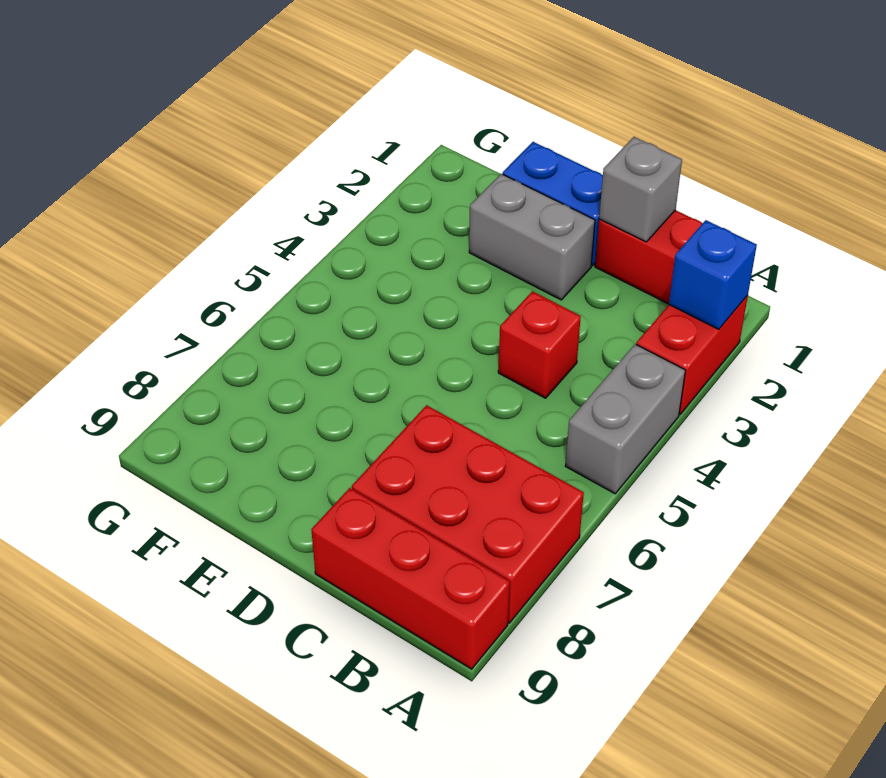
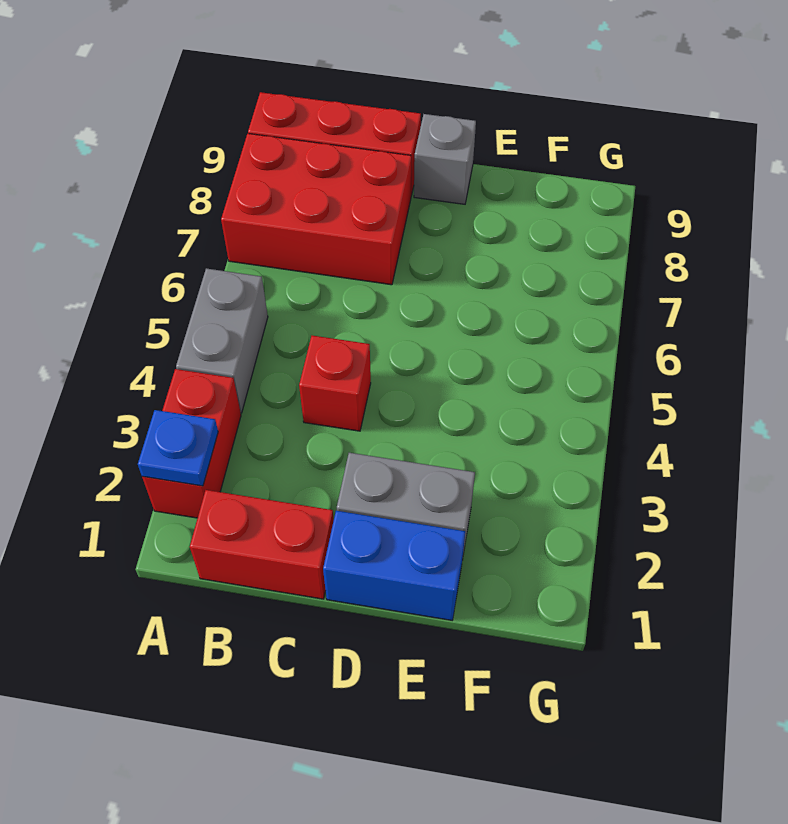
blue brick A2 level 2 -> blue plate A2 level 2
grey brick C1 level 2 -> grey brick D9 level 1

